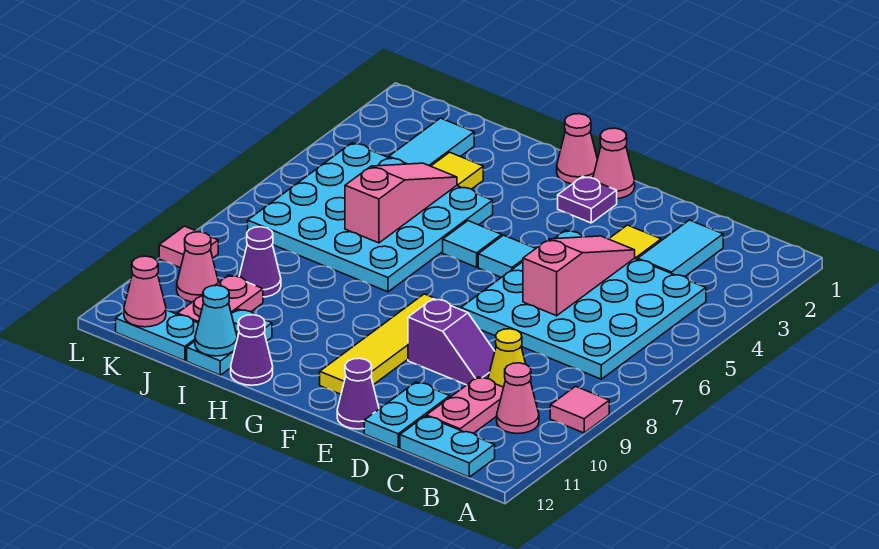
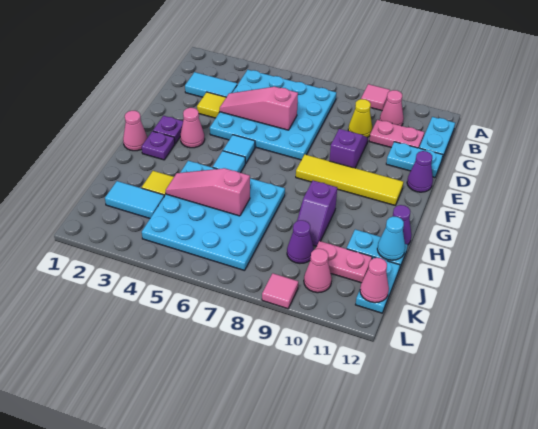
pink cone F1 level 1 -> pink cone F3 level 1
none -> purple plate G2 level 1
none -> purple slope H9:I9 level 1 top H

